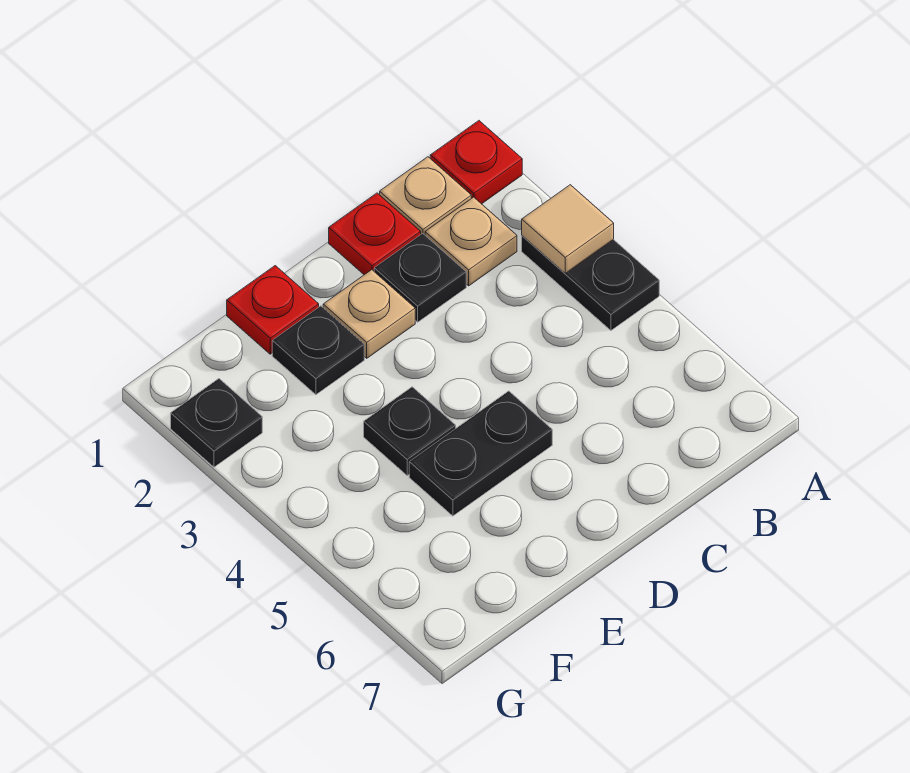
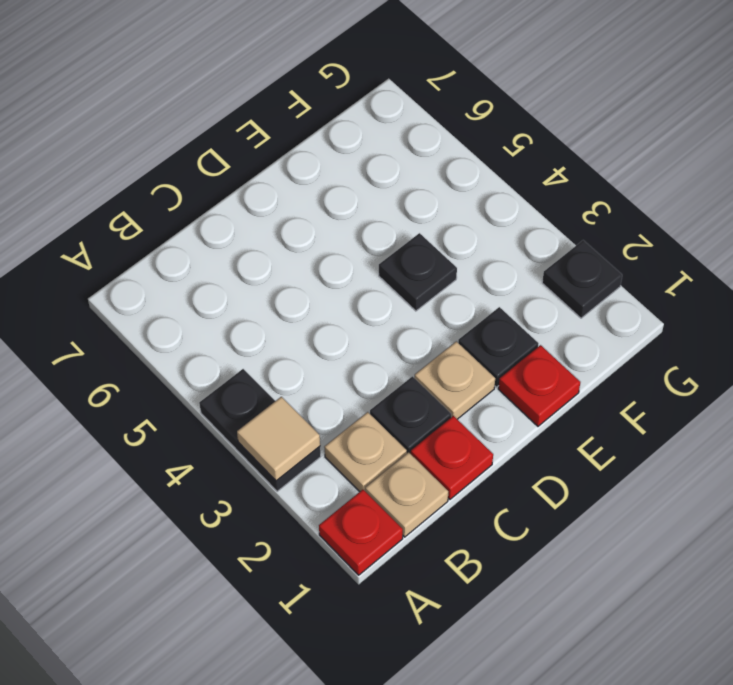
black plate D5:E5 level 1 -> none

